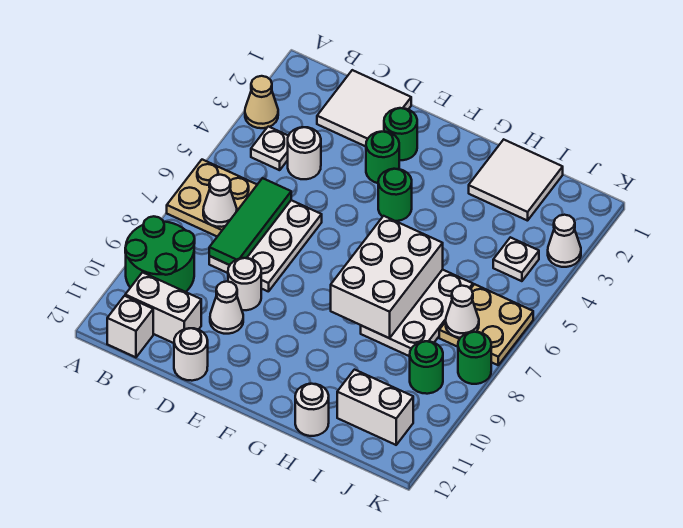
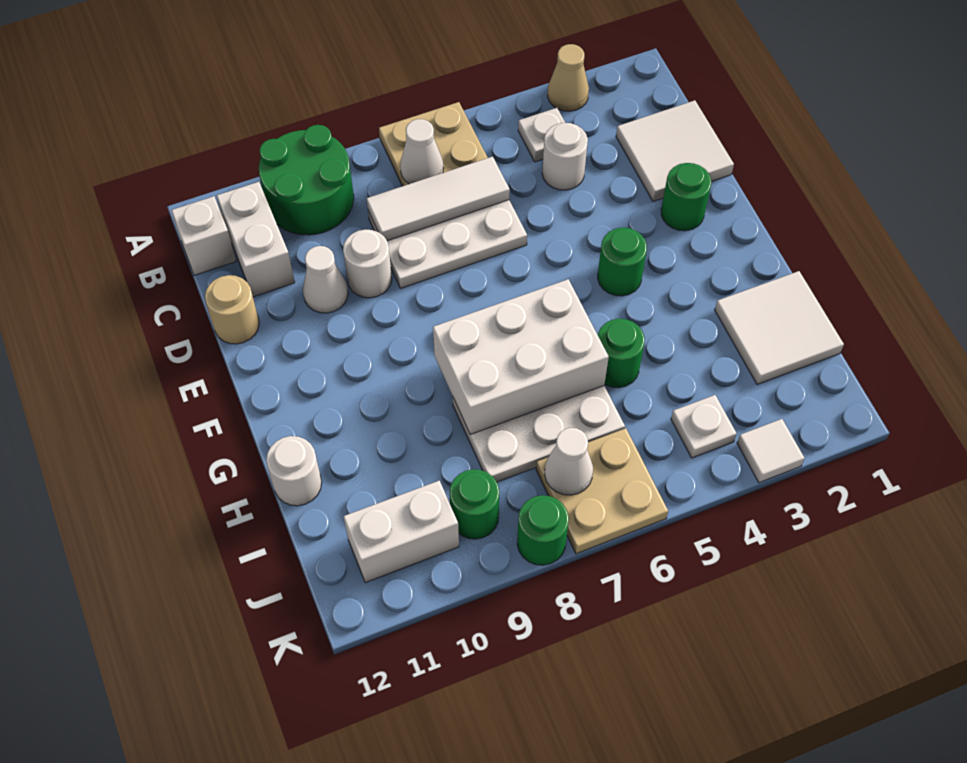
green tile C6:C8 level 2 -> white tile C6:C8 level 2
white round brick D12 level 1 -> tan round brick D12 level 1
green round brick E3 level 1 -> green round brick H5 level 1
white brick I11:J11 level 1 -> white brick J10:J11 level 1
white cone K3 level 1 -> white tile K3 level 1

